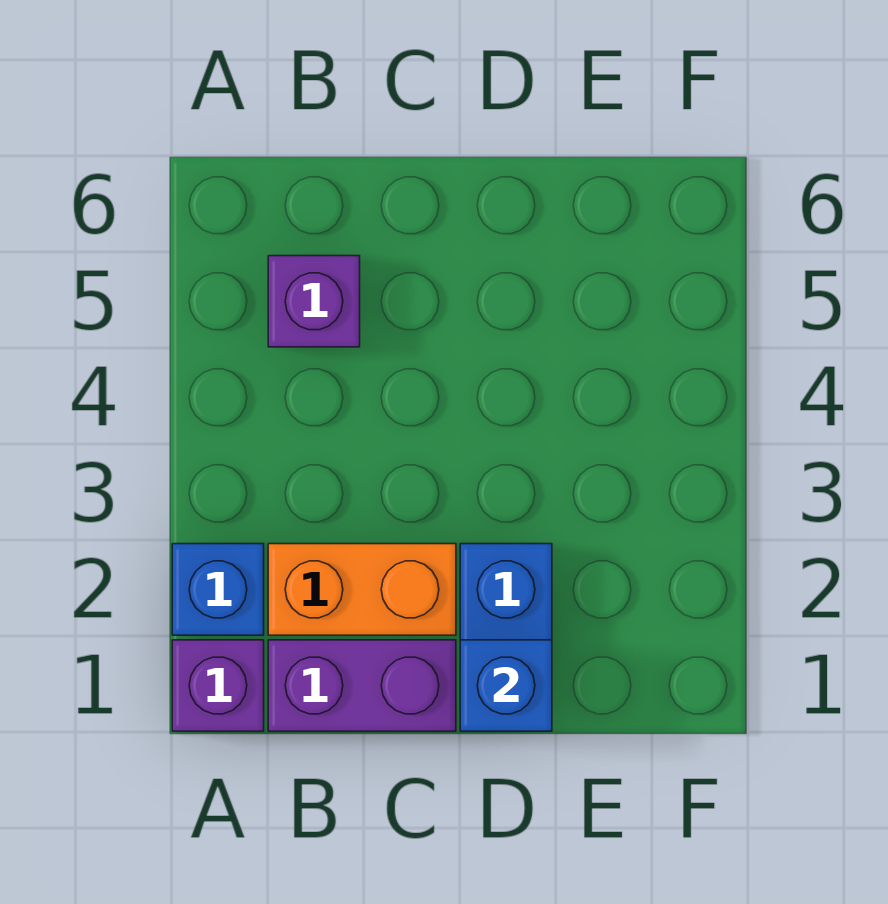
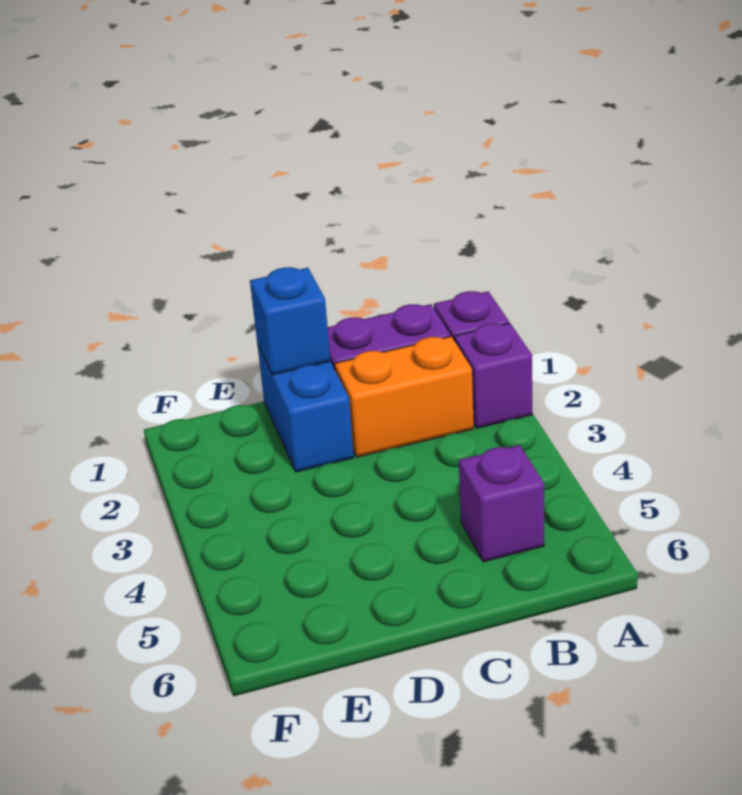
blue brick A2 level 1 -> purple brick A2 level 1

